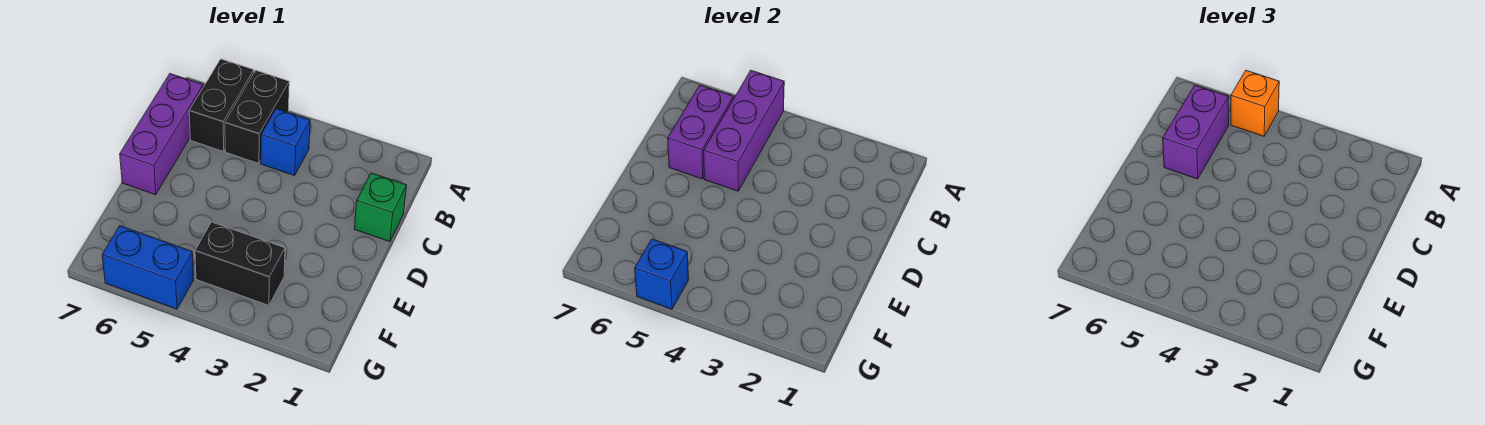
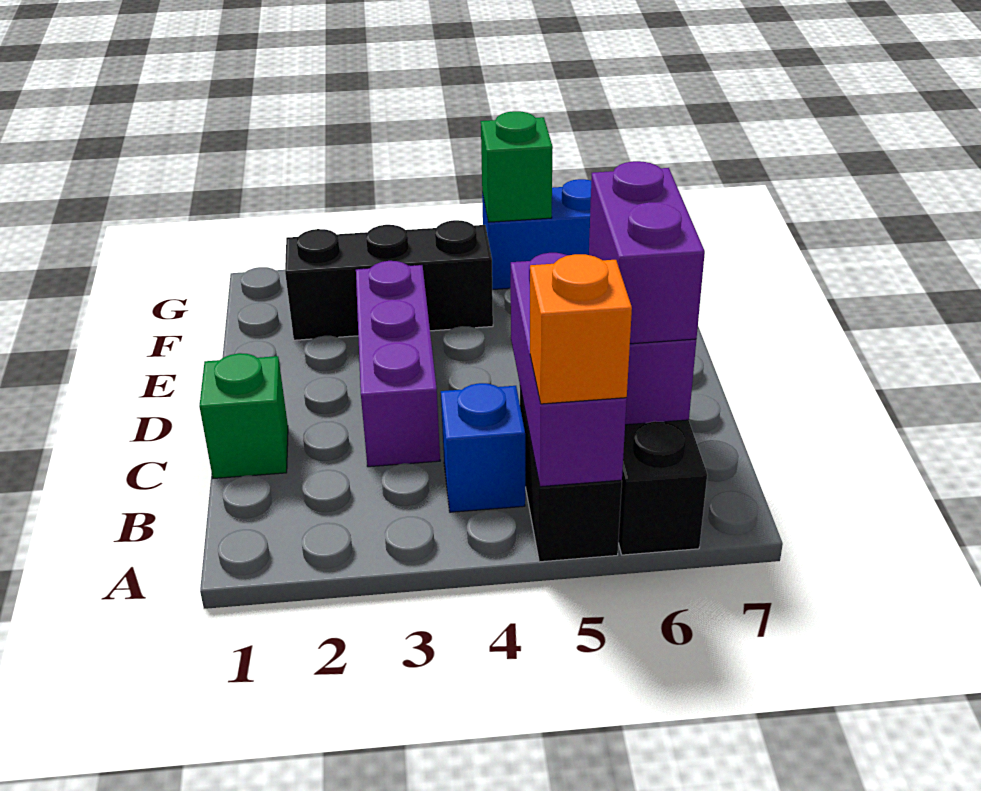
purple brick B7:D7 level 1 -> purple brick C3:E3 level 1
black brick F3:F4 level 1 -> black brick F2:F4 level 1
blue brick G5 level 2 -> green brick G5 level 2

